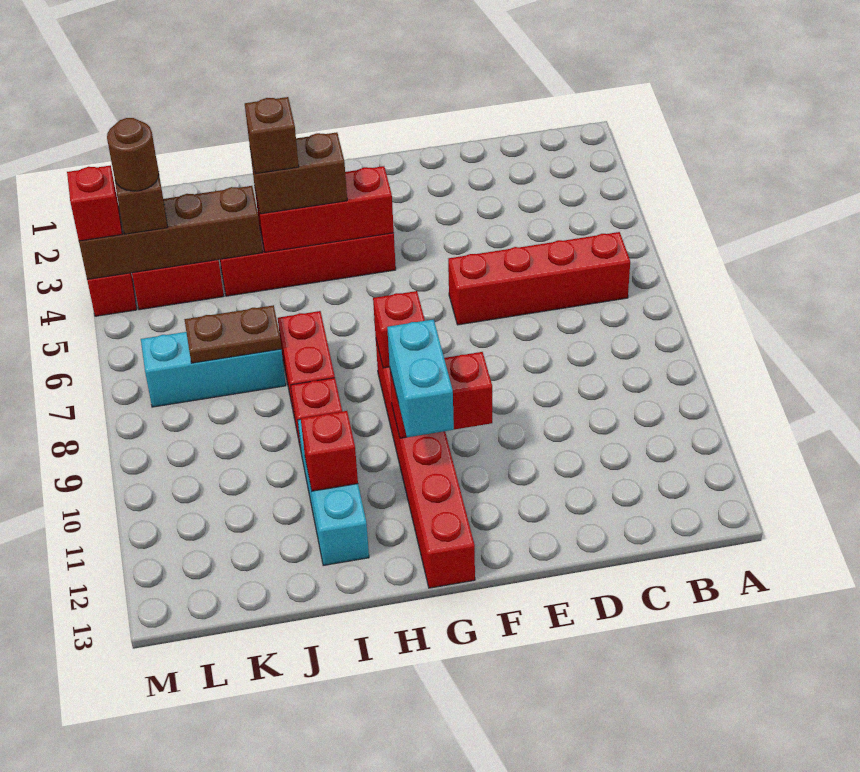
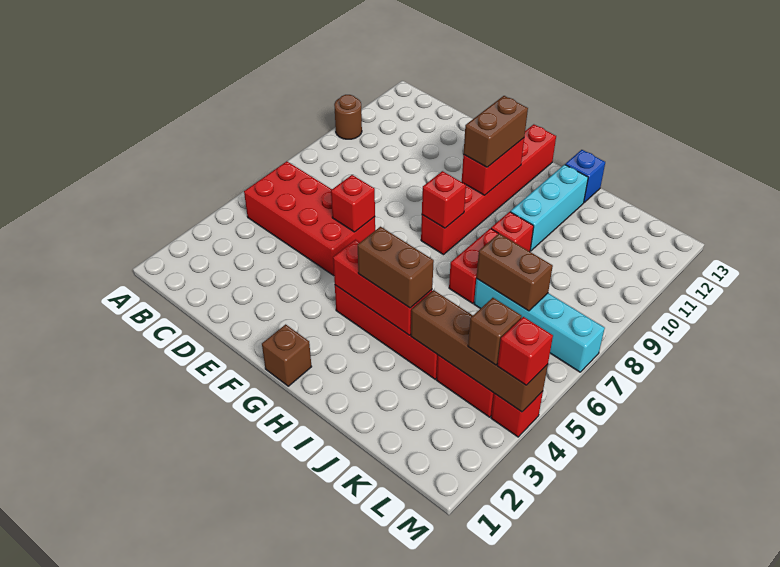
red brick B6:E6 level 1 -> red brick B5:E6 level 1
red brick F10:G10 level 2 -> red brick G10:G11 level 2
cyan brick G10:G11 level 3 -> brown brick G10:G11 level 3
brown brick I4 level 4 -> brown brick G1 level 1
red brick I11 level 2 -> red brick E6 level 2
none -> blue brick I13 level 1
cyan brick J7:L7 level 1 -> cyan brick J7:M7 level 1
brown plate J7:K7 level 2 -> brown brick J7:K7 level 2
brown round brick L4 level 4 -> brown round brick A10 level 1

